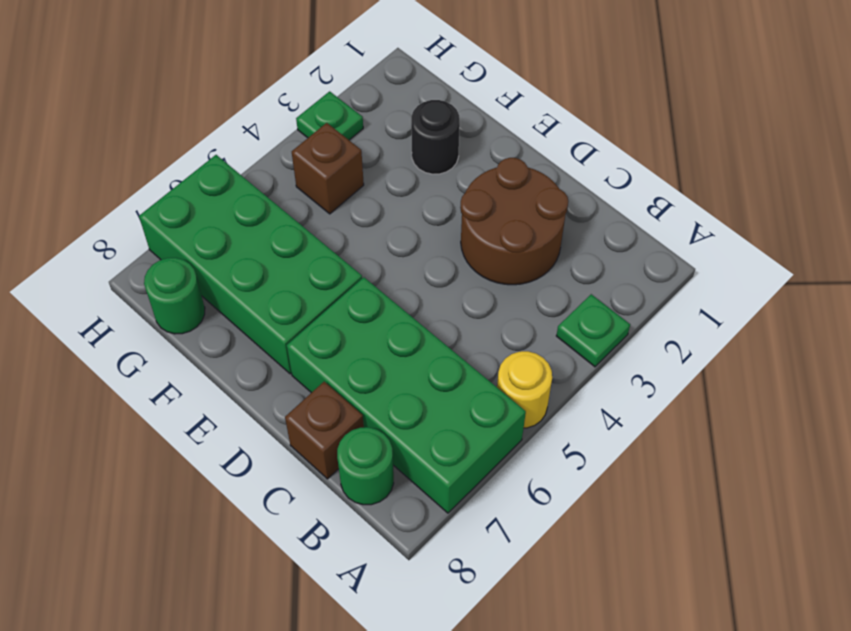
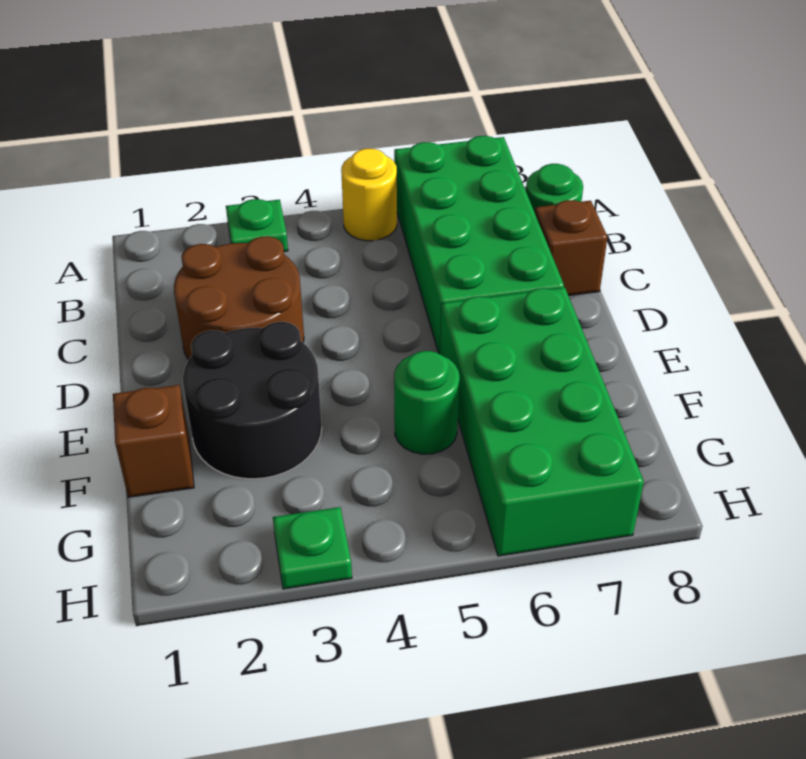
black round brick F2 level 1 -> black round brick E2:F3 level 1
brown brick G4 level 1 -> brown brick F1 level 1
green round brick G8 level 1 -> green round brick F5 level 1

